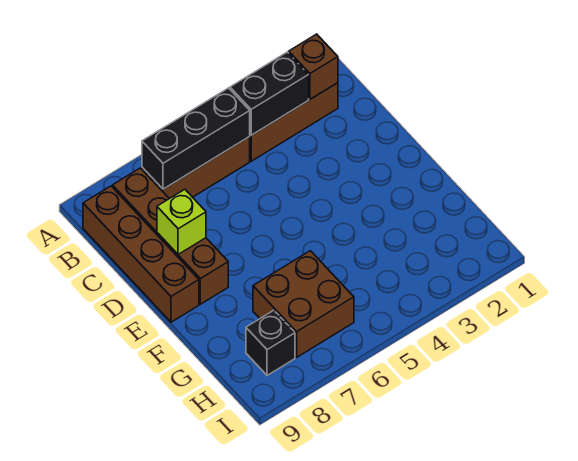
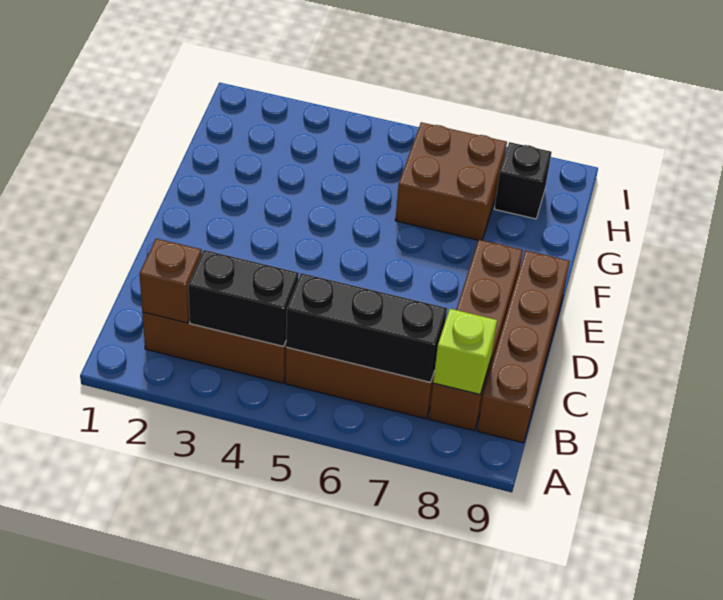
lime brick D8 level 2 -> lime brick B8 level 2

